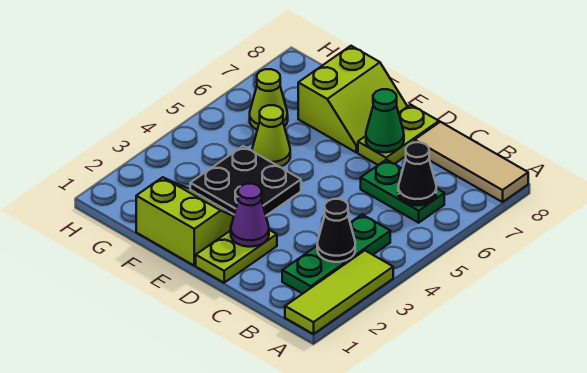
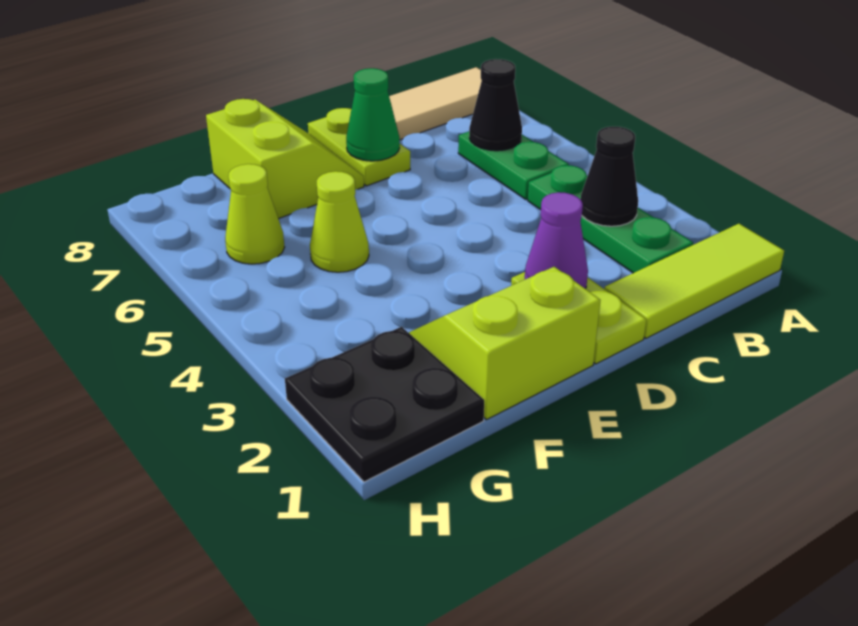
lime tile A1:A3 level 1 -> lime tile A1:C1 level 1
green plate B6:C6 level 1 -> green plate B5:B6 level 1
black plate E3:F4 level 1 -> black plate G1:H2 level 1

